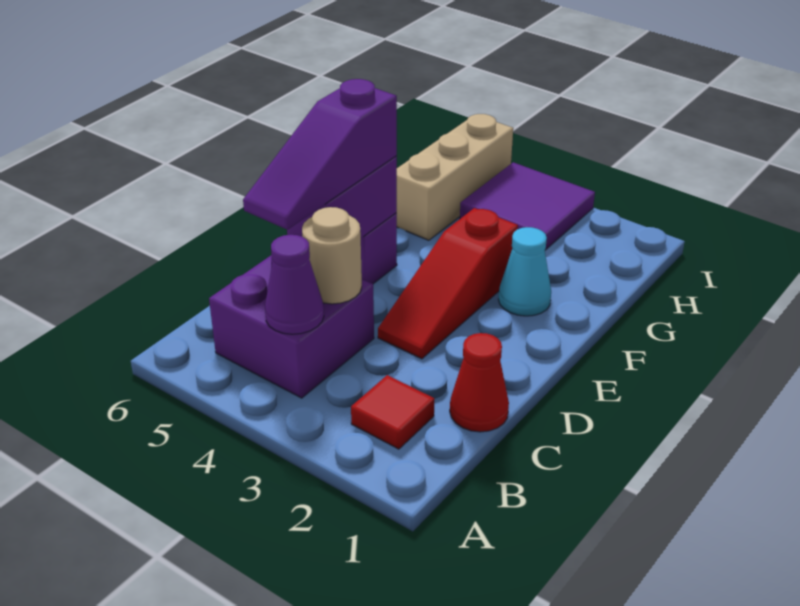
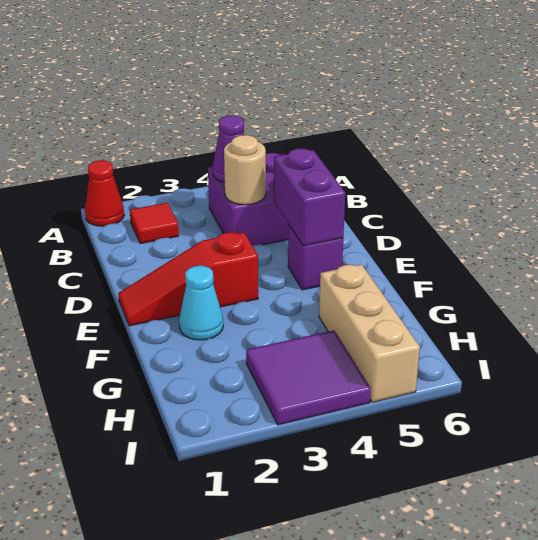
red cone C1 level 1 -> red cone A1 level 1
purple slope C5:E5 level 3 top E -> none
red slope D3:F3 level 1 top F -> red slope E1:E3 level 1 top 3

